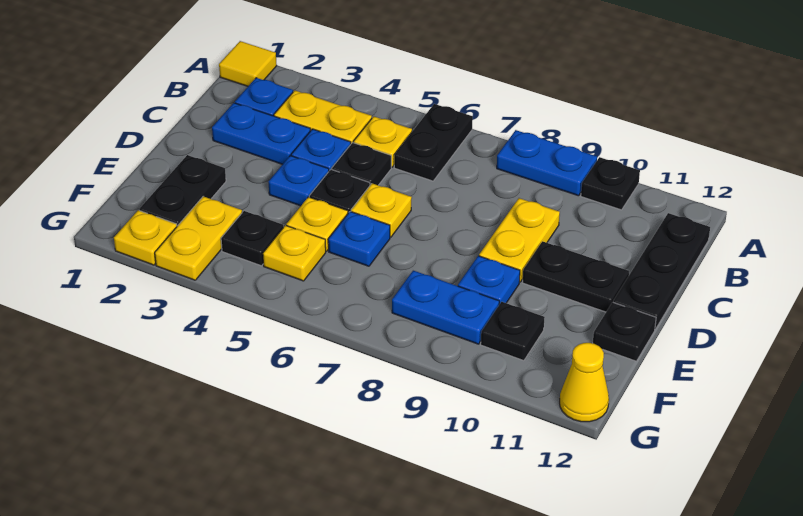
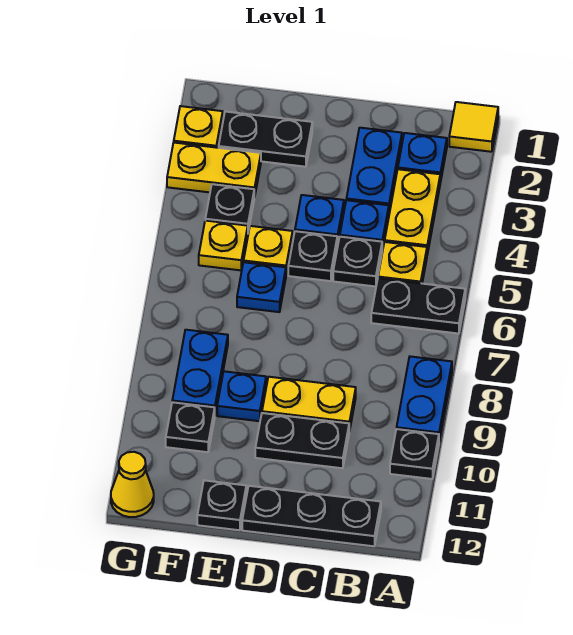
yellow plate D6 level 1 -> none
black plate D10:D11 level 1 -> black plate C10:D10 level 1

